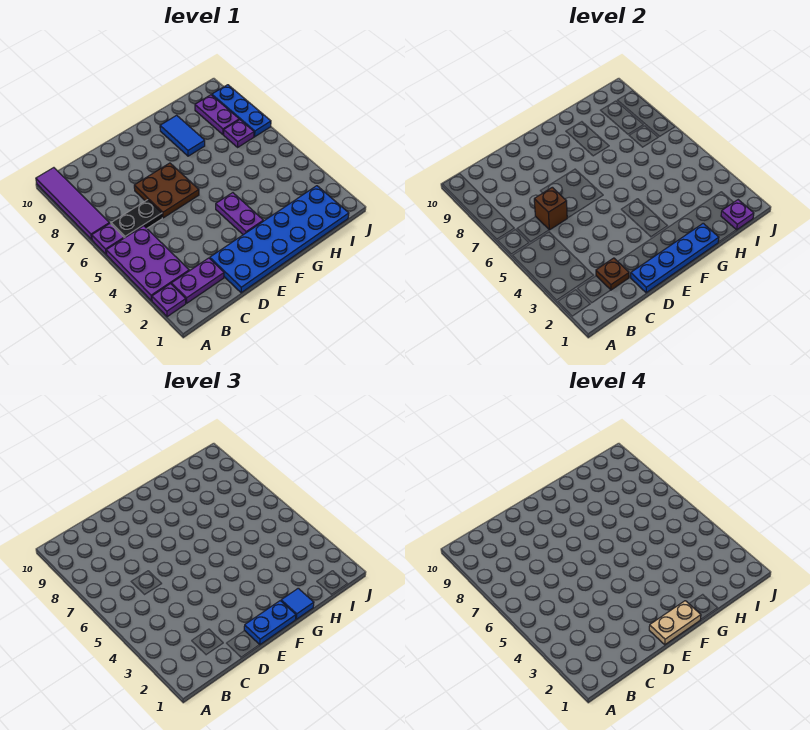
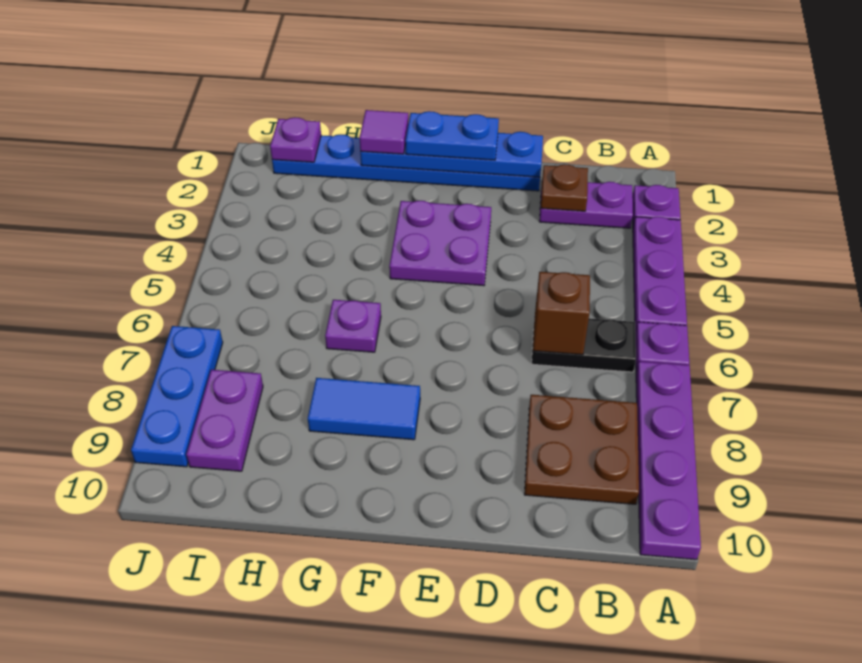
purple plate A3:B5 level 1 -> purple plate A3:A5 level 1
purple tile A7:A10 level 1 -> purple plate A7:A10 level 1
blue plate D1:I2 level 1 -> blue plate D1:I1 level 1
brown plate D6:E7 level 1 -> brown plate B8:C9 level 1
tan plate E1:F1 level 4 -> none
purple plate F3:F4 level 1 -> purple plate E3:F4 level 1
blue tile G1 level 3 -> purple tile G1 level 3
blue tile G8:G9 level 1 -> blue tile F8:G8 level 1
purple plate I7 level 1 -> purple plate G6 level 1

